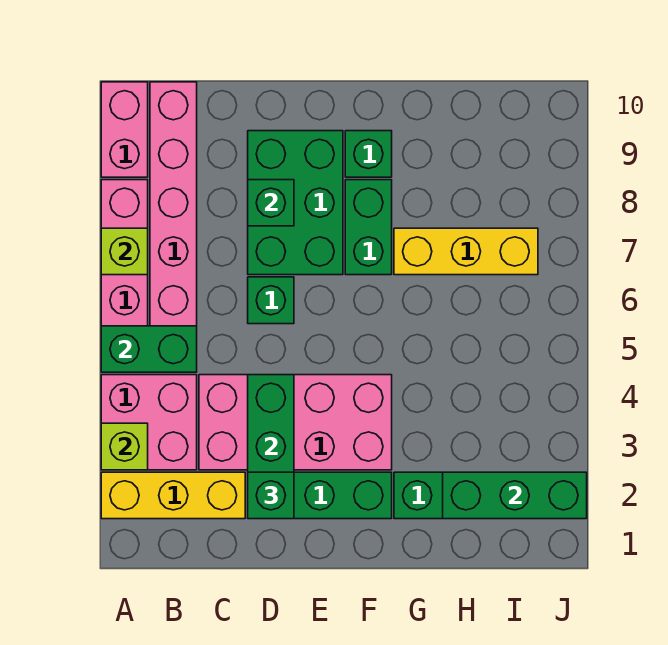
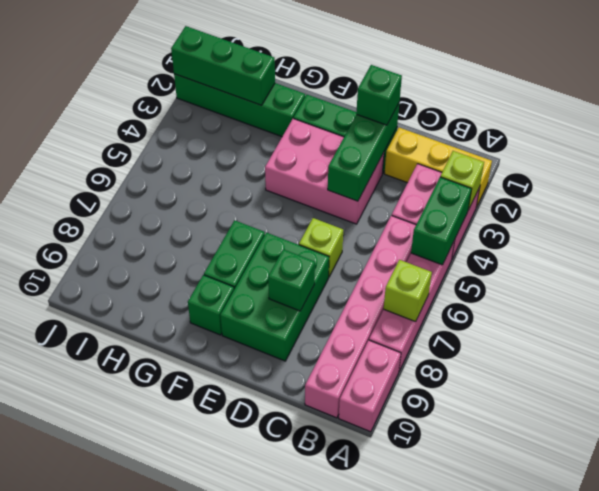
green brick A5:B5 level 2 -> green brick A4:A5 level 2
pink brick C3:F4 level 1 -> pink brick D3:F4 level 1
green brick D6 level 1 -> lime brick D6 level 1
yellow brick G7:I7 level 1 -> none

